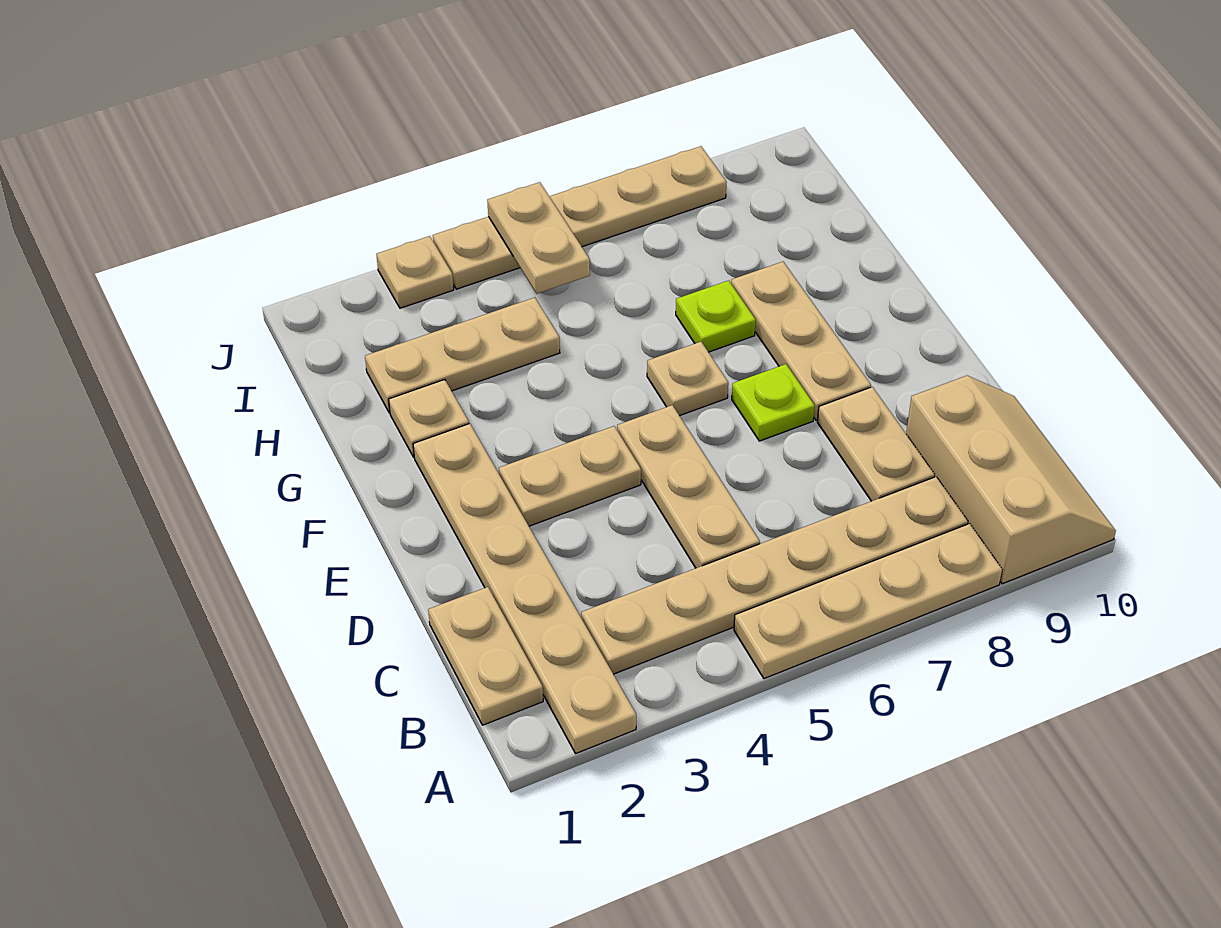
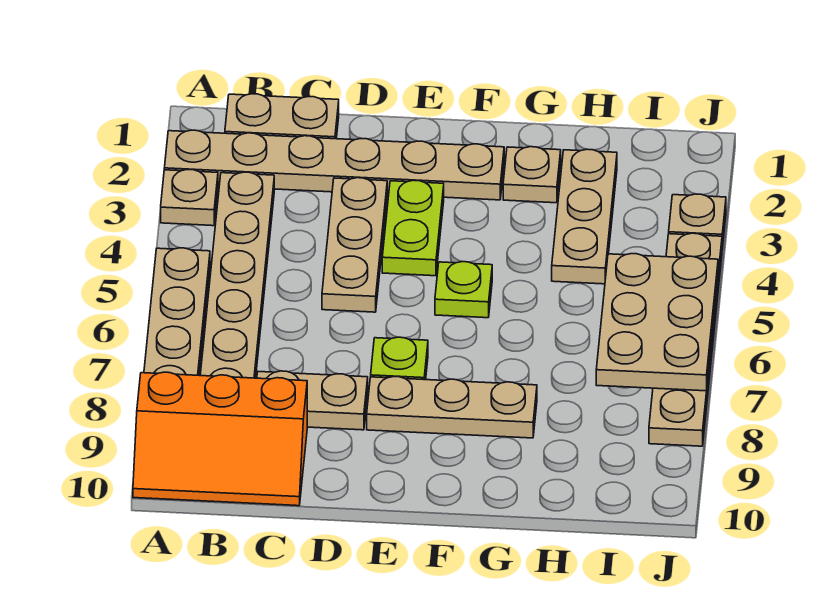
tan slope A9:C10 level 1 top 9 -> orange slope A9:C10 level 1 top 9
tan plate C5:E5 level 1 -> tan plate D3:D5 level 1
tan plate E3:E4 level 1 -> lime plate E3:E4 level 1
tan plate F6 level 1 -> tan plate A3 level 1
lime plate G7 level 1 -> lime plate F5 level 1
tan plate I5:J5 level 2 -> tan plate I5:J7 level 2

